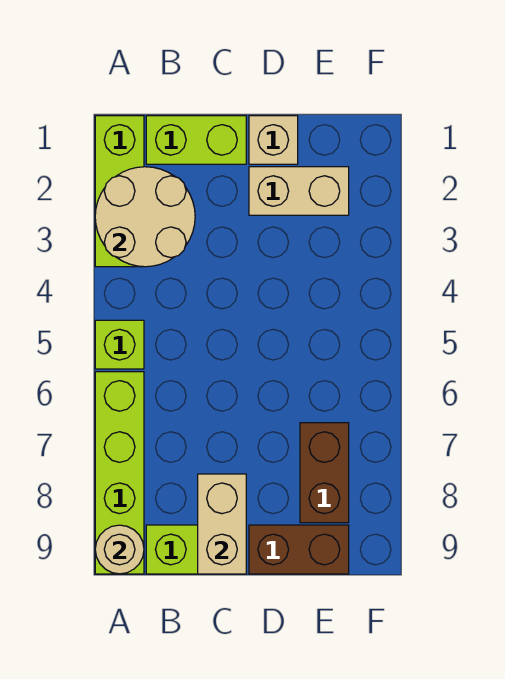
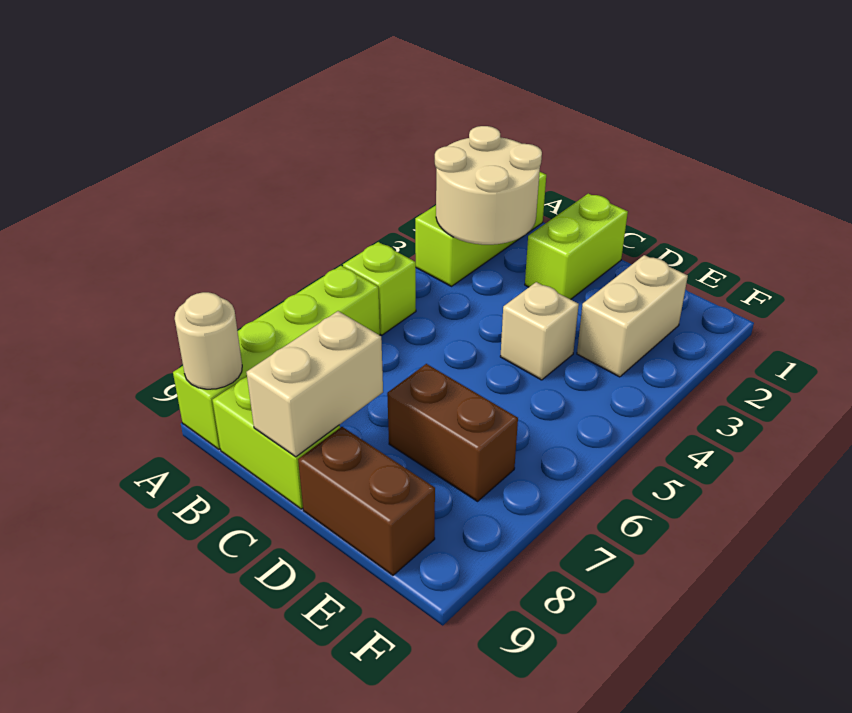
lime brick B1:C1 level 1 -> lime brick C1:C2 level 1
tan brick D1 level 1 -> tan brick D4 level 1
tan brick D2:E2 level 1 -> tan brick E2:E3 level 1
brown brick E7:E8 level 1 -> brown brick D7:E7 level 1

